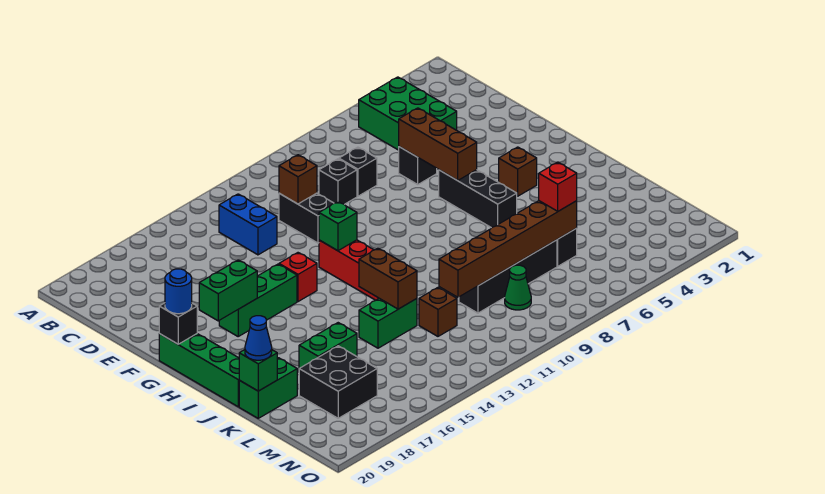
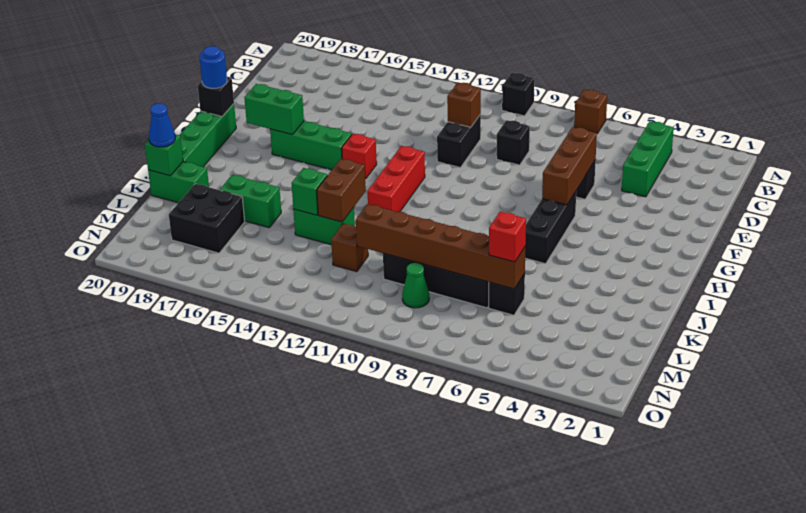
green brick B4:D5 level 1 -> green brick B4:D4 level 1
blue brick C13:D13 level 1 -> none
black brick D8 level 1 -> black brick A10 level 1
green brick G12 level 2 -> green brick K14 level 2
brown brick H4 level 1 -> brown brick A7 level 1

